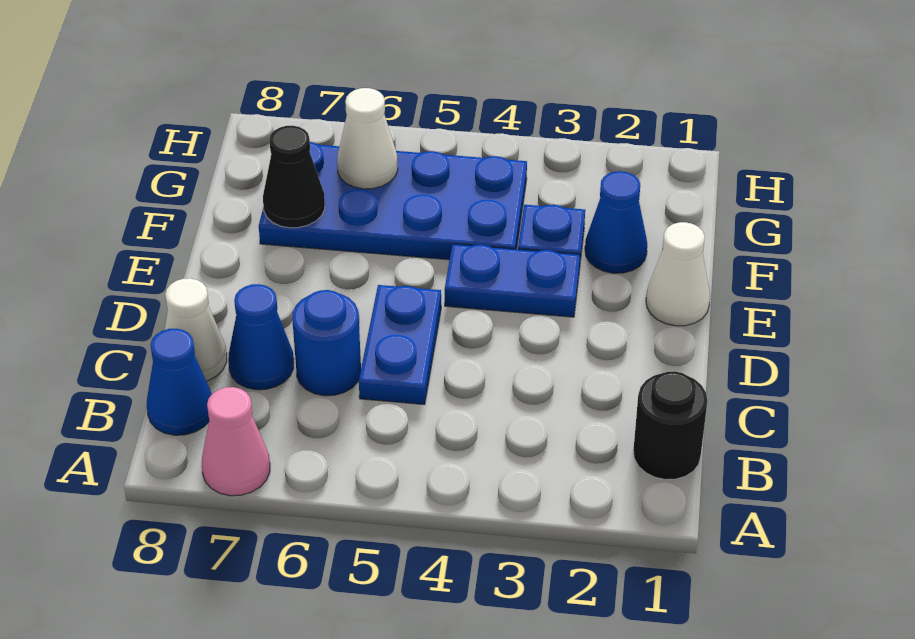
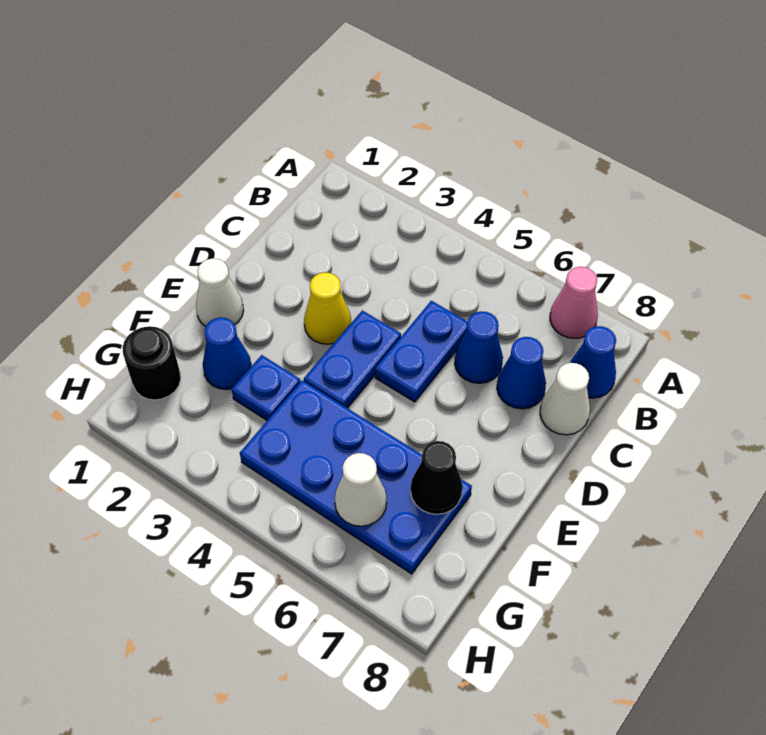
black round brick B1 level 1 -> black round brick G1 level 1
blue round brick C6 level 1 -> blue cone C6 level 1
none -> yellow cone D3 level 1
blue plate E3:E4 level 1 -> blue plate D4:E4 level 1

